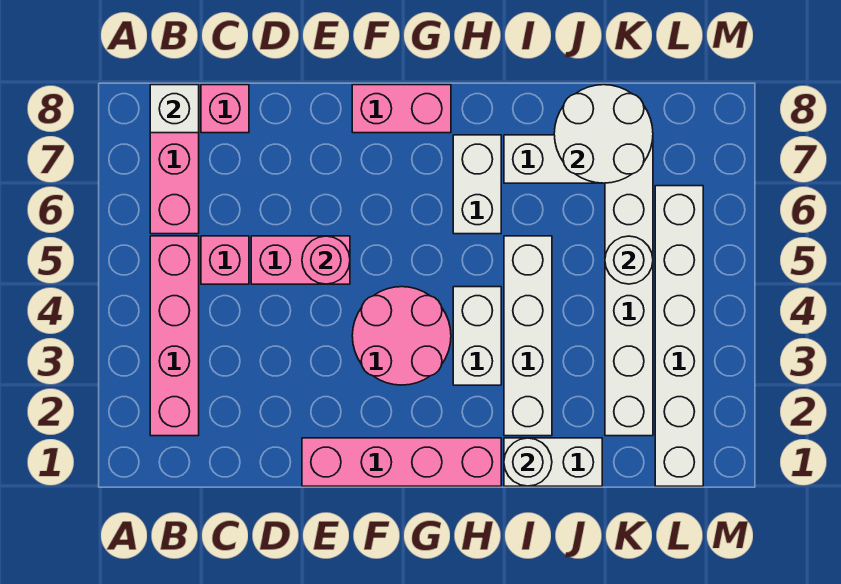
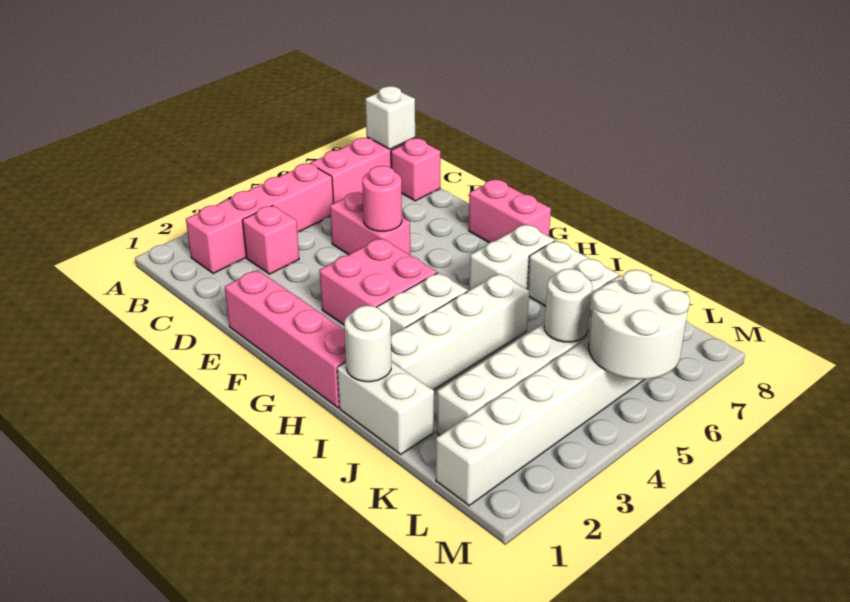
pink brick C5 level 1 -> pink brick C3 level 1
pink round brick F3:G4 level 1 -> pink brick F3:G4 level 1
white round brick J7:K8 level 2 -> white round brick L5:M6 level 2

